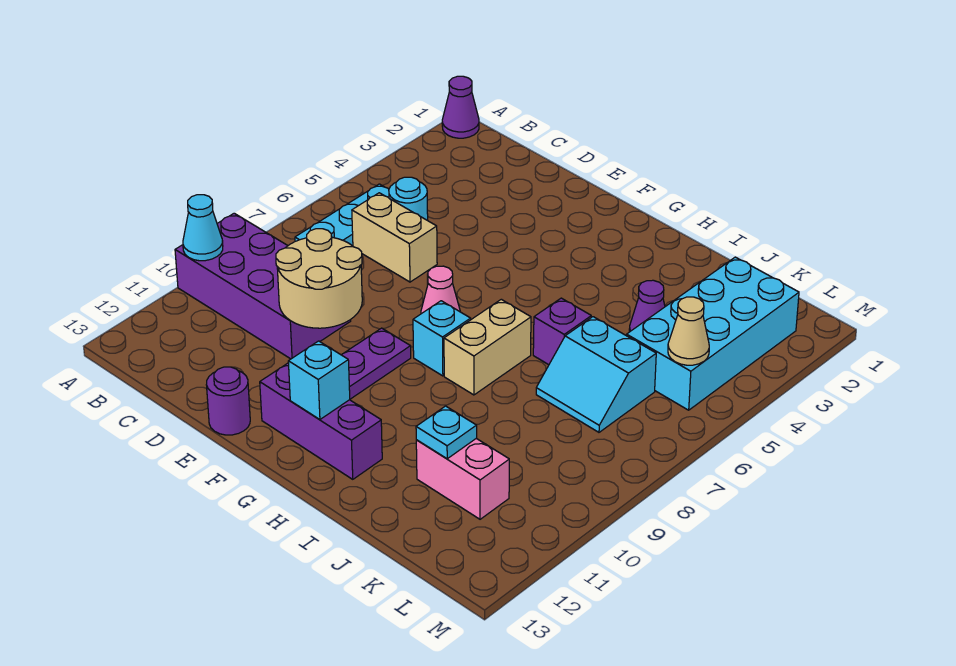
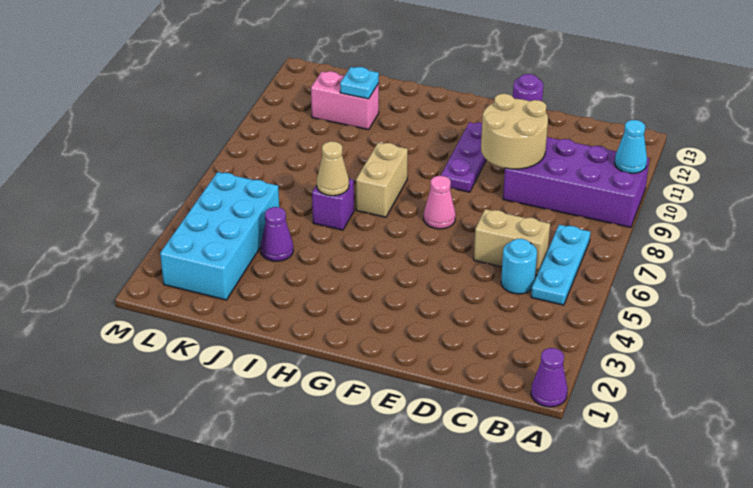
purple brick F12:H12 level 1 -> none
cyan brick G8 level 1 -> none
cyan brick G12 level 2 -> none
cyan slope J6:K7 level 1 top 6 -> none
tan cone L5 level 2 -> tan cone I6 level 2

